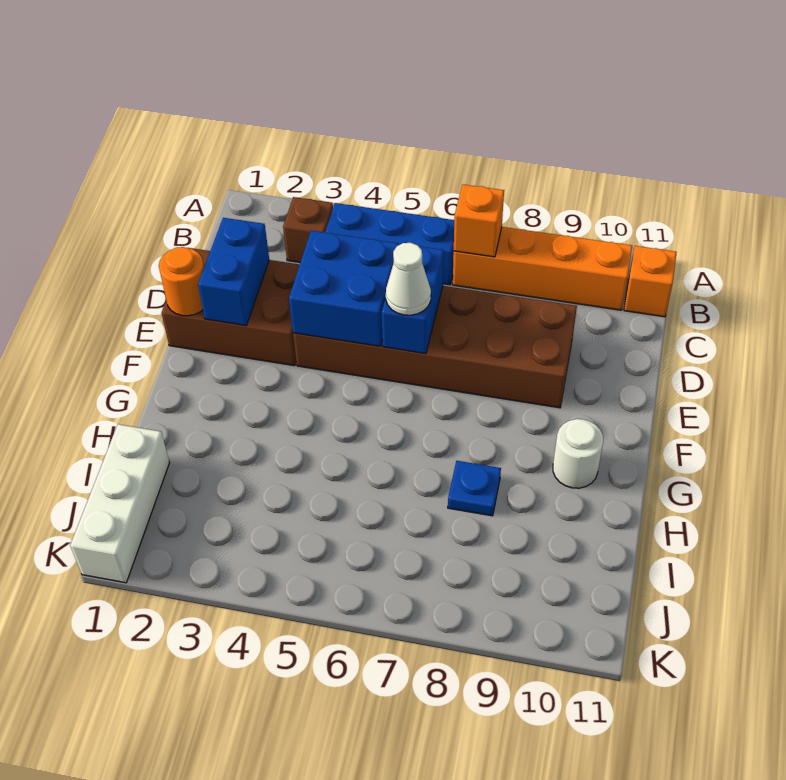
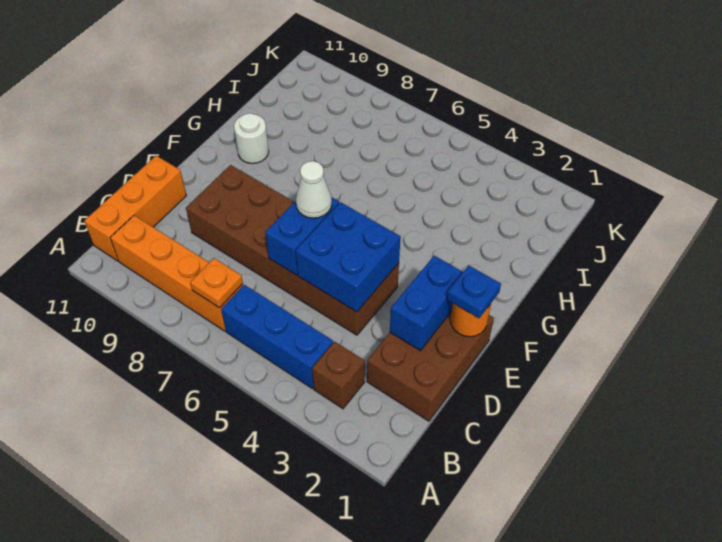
orange brick B7 level 2 -> orange plate B7 level 2
orange brick B11 level 1 -> orange brick B11:D11 level 1
brown brick D1:E3 level 1 -> brown brick C1:E2 level 1
blue plate H8 level 1 -> blue plate E1 level 3
white brick I1:K1 level 1 -> none

